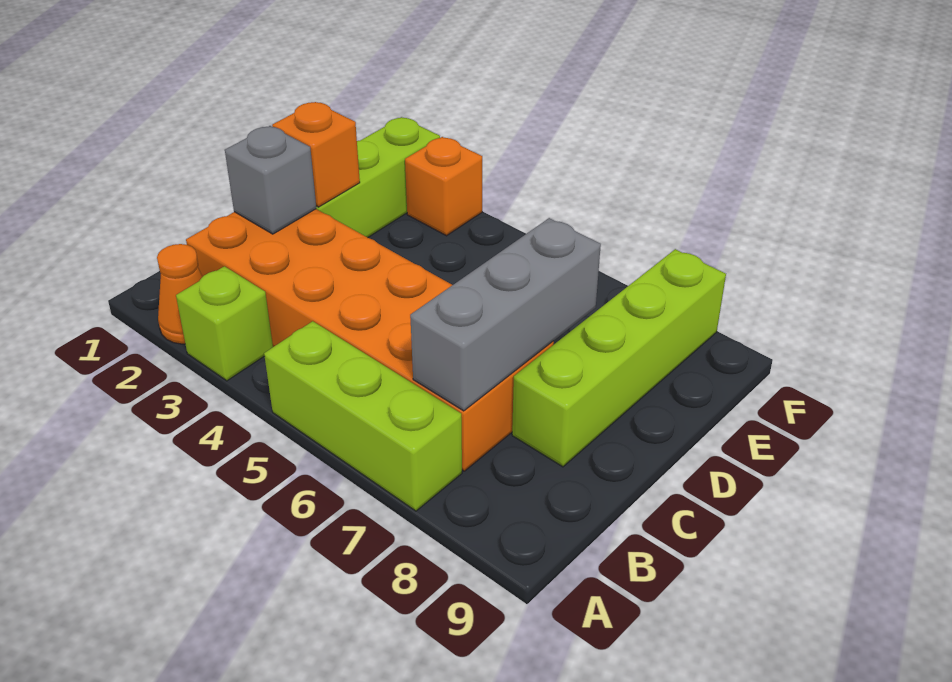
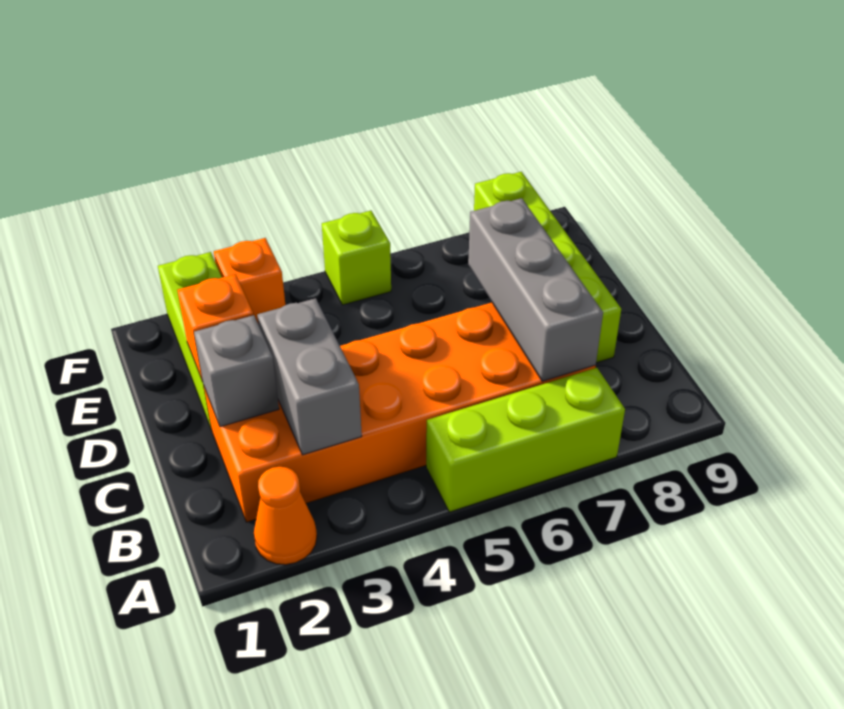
lime brick A3 level 1 -> lime brick F5 level 1
none -> grey brick B3:C3 level 2

